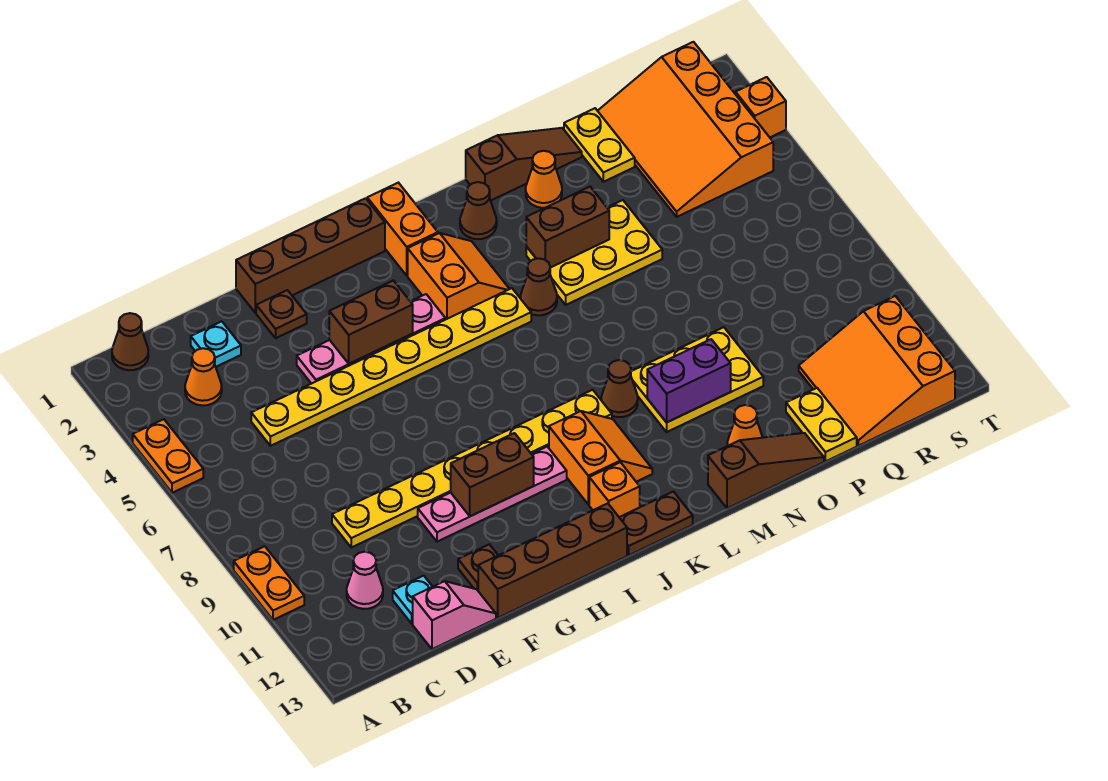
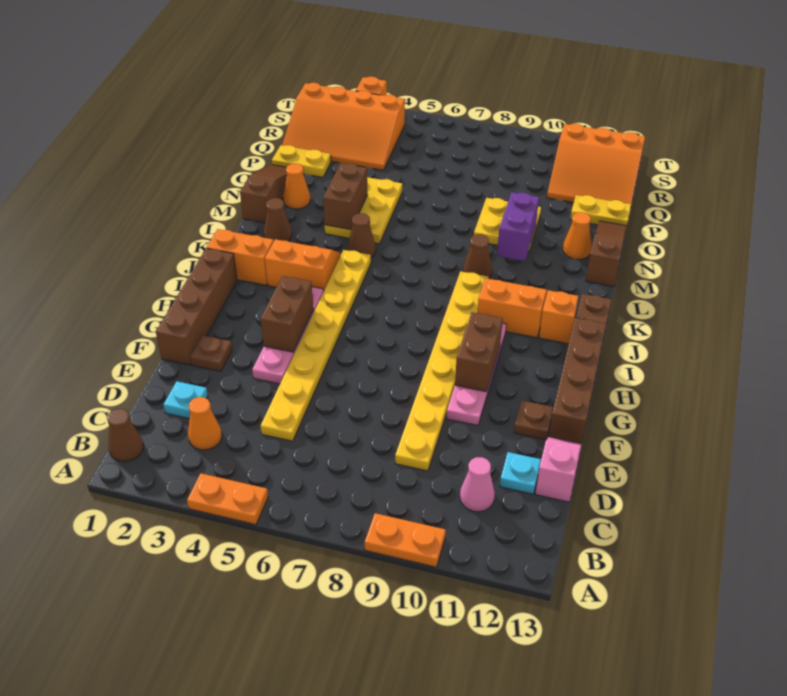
yellow plate M9:O10 level 1 -> yellow plate N9:O10 level 1

